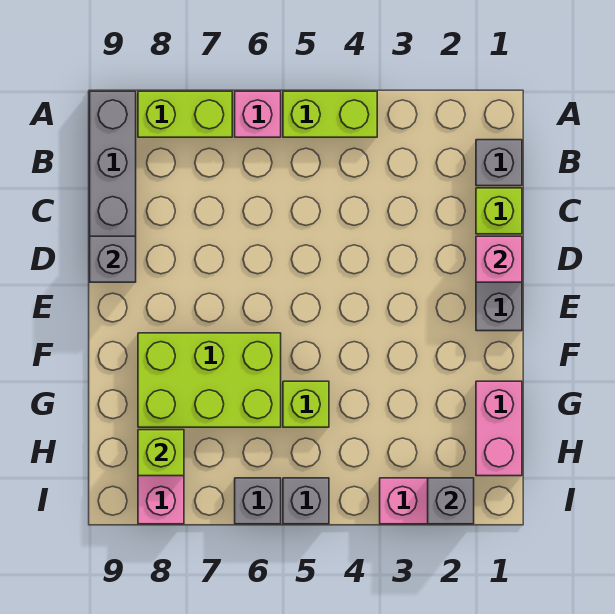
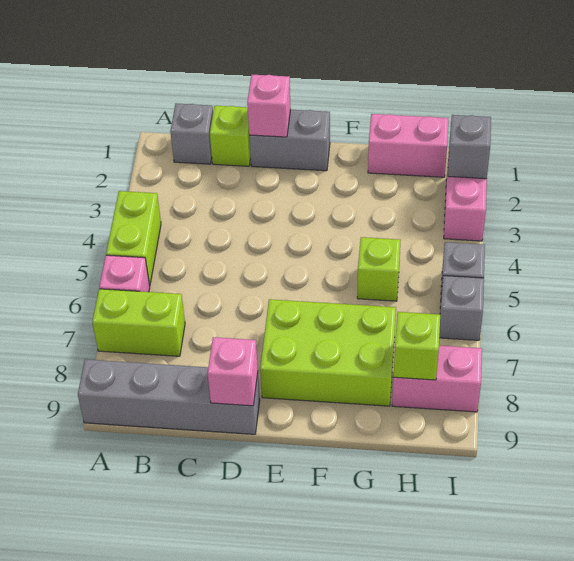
lime brick A7:A8 level 1 -> lime brick A7:B7 level 1
grey brick D9 level 2 -> pink brick D9 level 2
lime brick F6:G8 level 1 -> lime brick E7:G8 level 1

